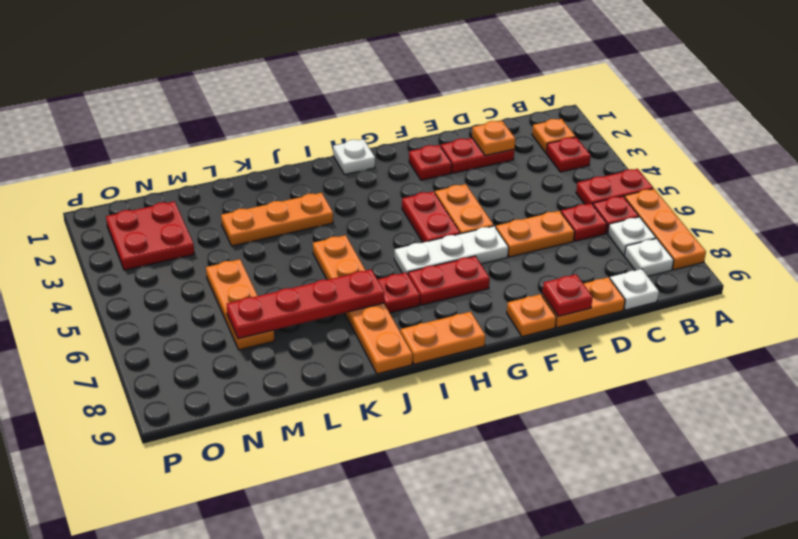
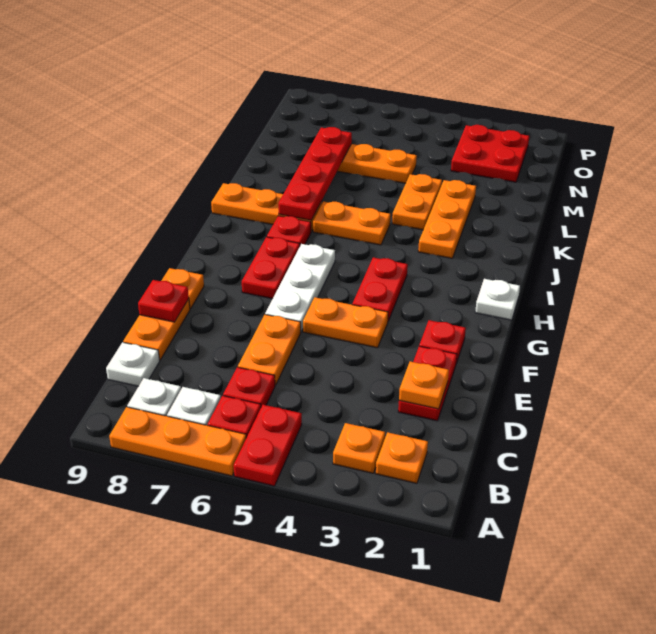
red plate B3 level 1 -> orange plate B3 level 1
red plate G4:G5 level 1 -> red plate G4:H4 level 1
orange plate H9:I9 level 1 -> orange plate K4:L4 level 1

